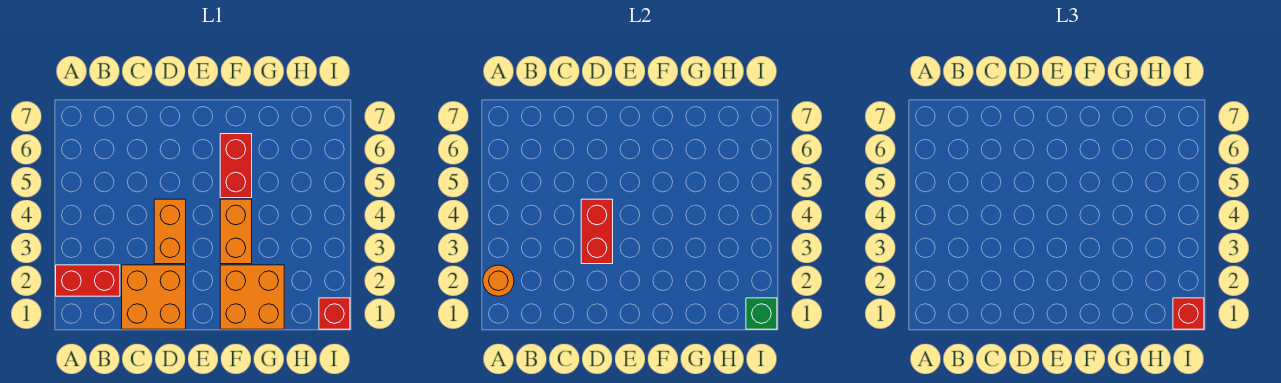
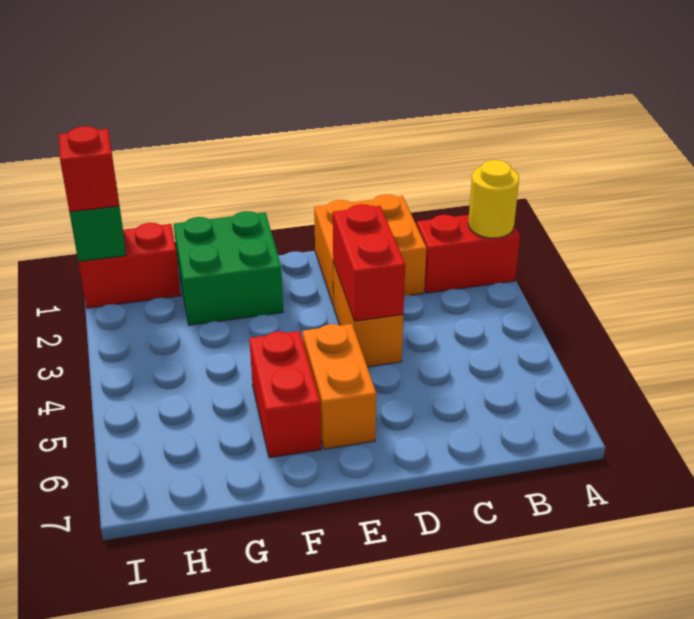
orange round brick A2 level 2 -> yellow round brick A2 level 2
orange brick F1:G2 level 1 -> green brick F1:G2 level 1
orange brick F3:F4 level 1 -> orange brick E5:E6 level 1
red brick I1 level 1 -> red brick H1:I1 level 1

